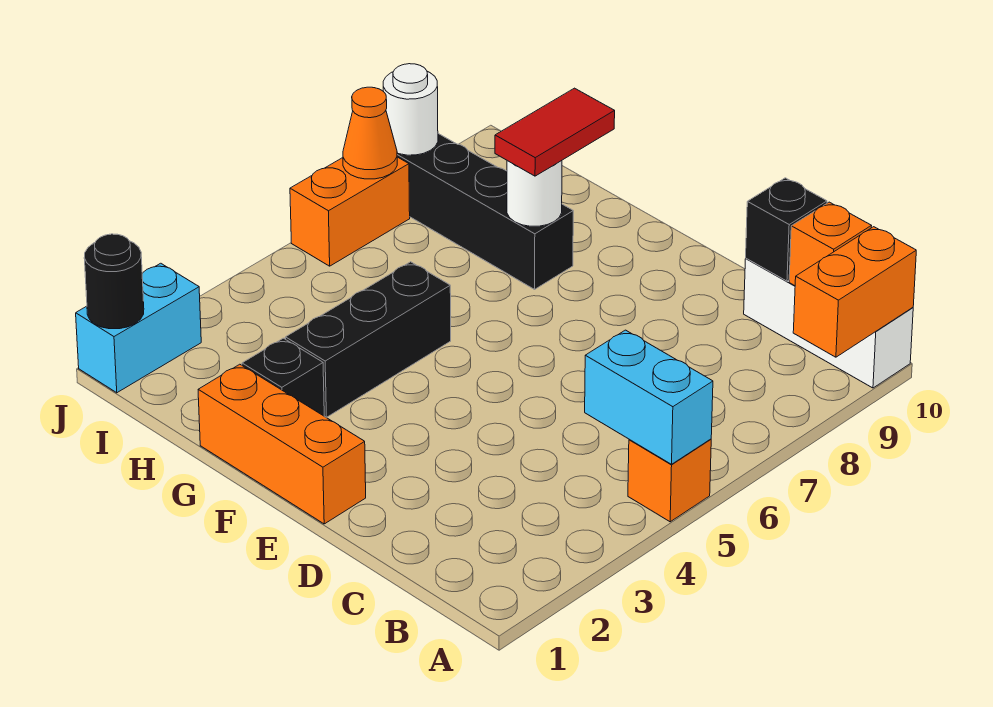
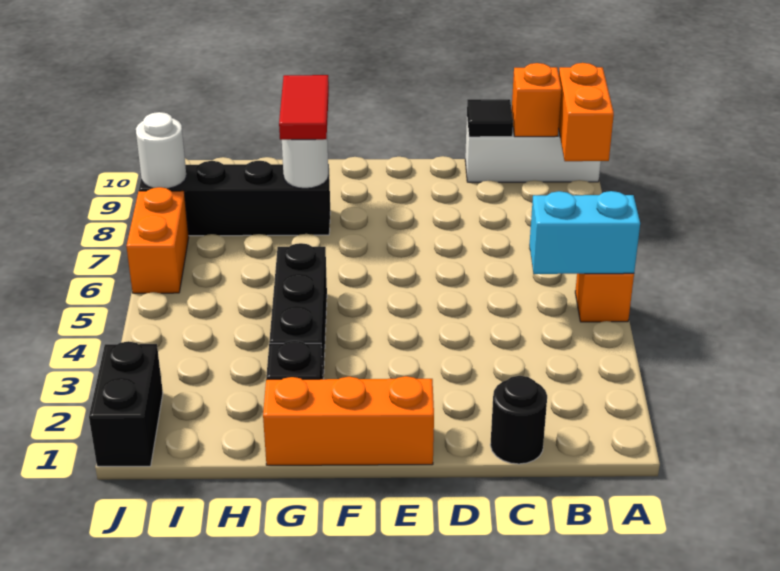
black brick C10 level 2 -> black tile C10 level 2
cyan brick J1:J2 level 1 -> black brick J1:J2 level 1
black round brick J1 level 2 -> black round brick C1 level 1
orange cone J7 level 2 -> none

